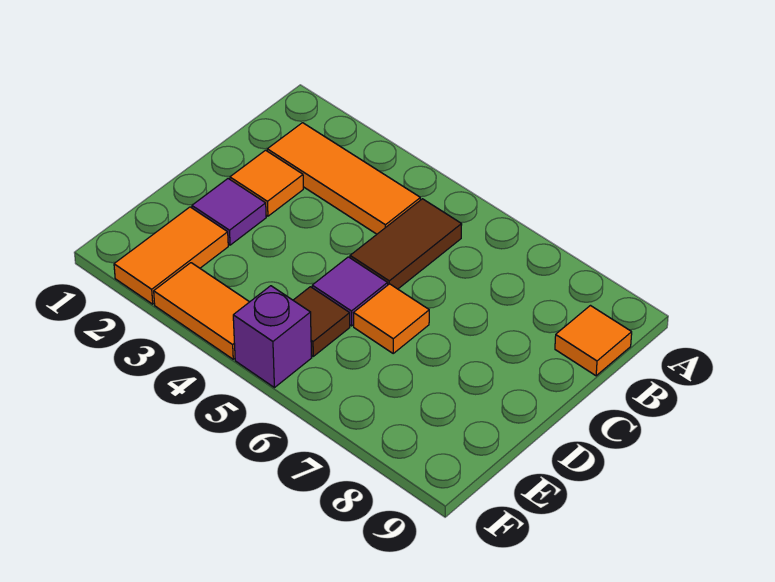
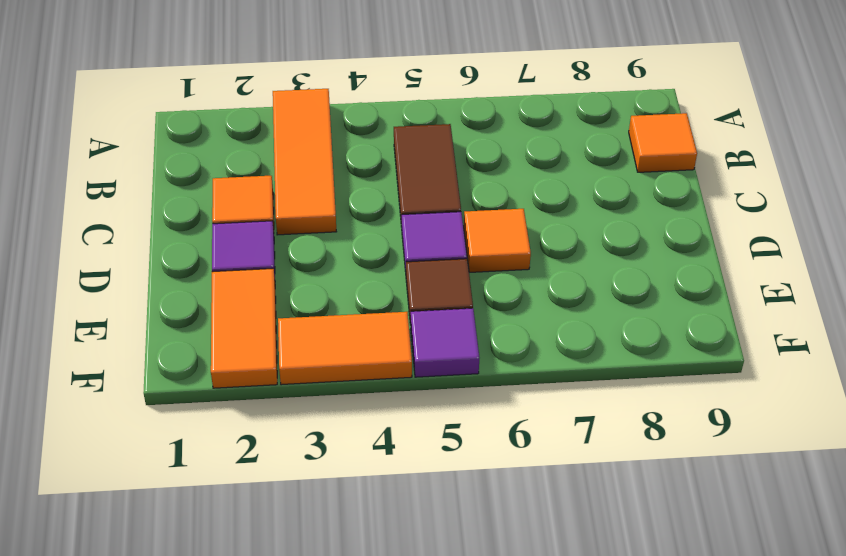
orange tile B2:B4 level 1 -> orange tile A3:C3 level 1
purple brick F5 level 1 -> purple tile F5 level 1

